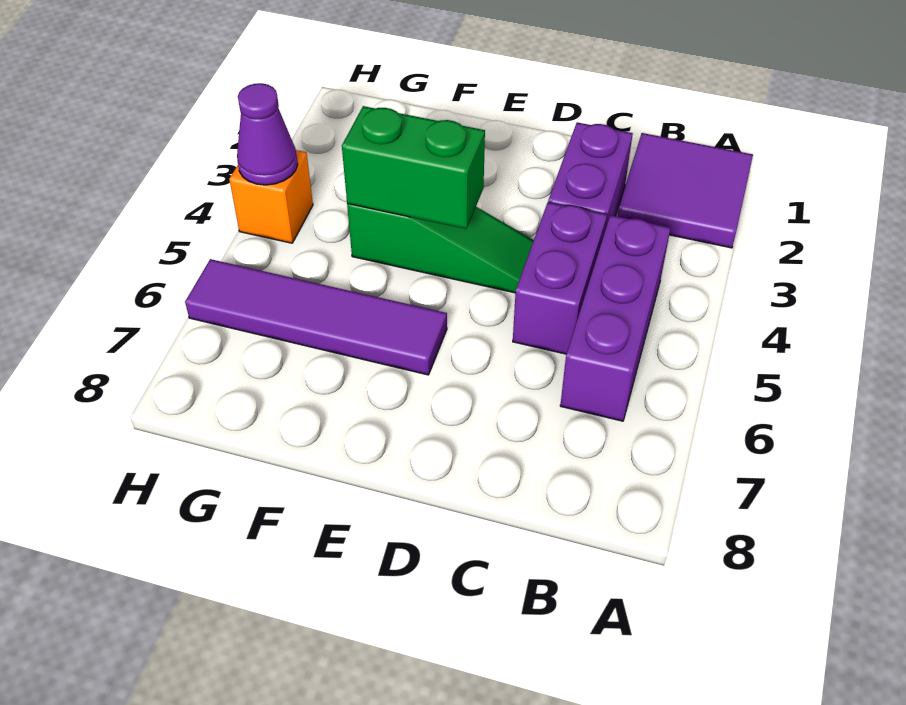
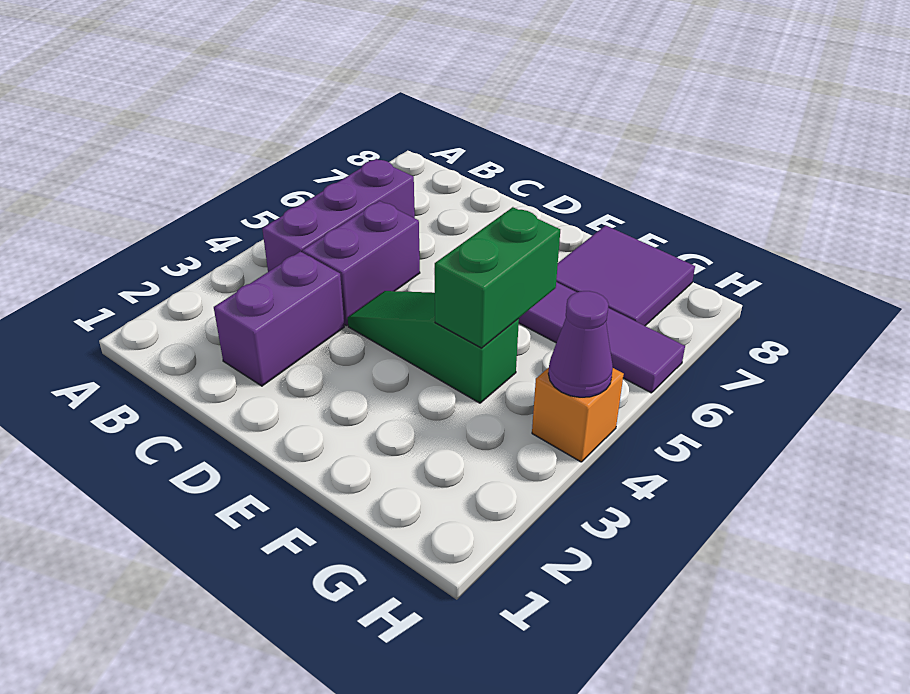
purple tile A1:B2 level 1 -> purple tile F7:G8 level 1
green brick E4:F4 level 2 -> green brick F4:F5 level 2

